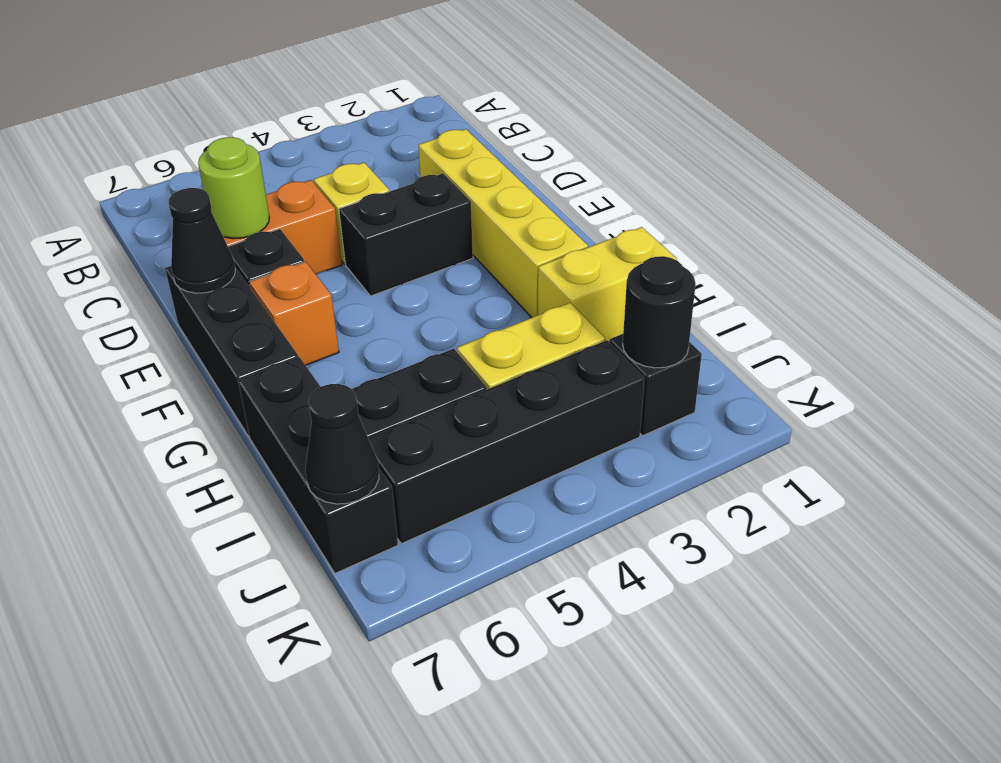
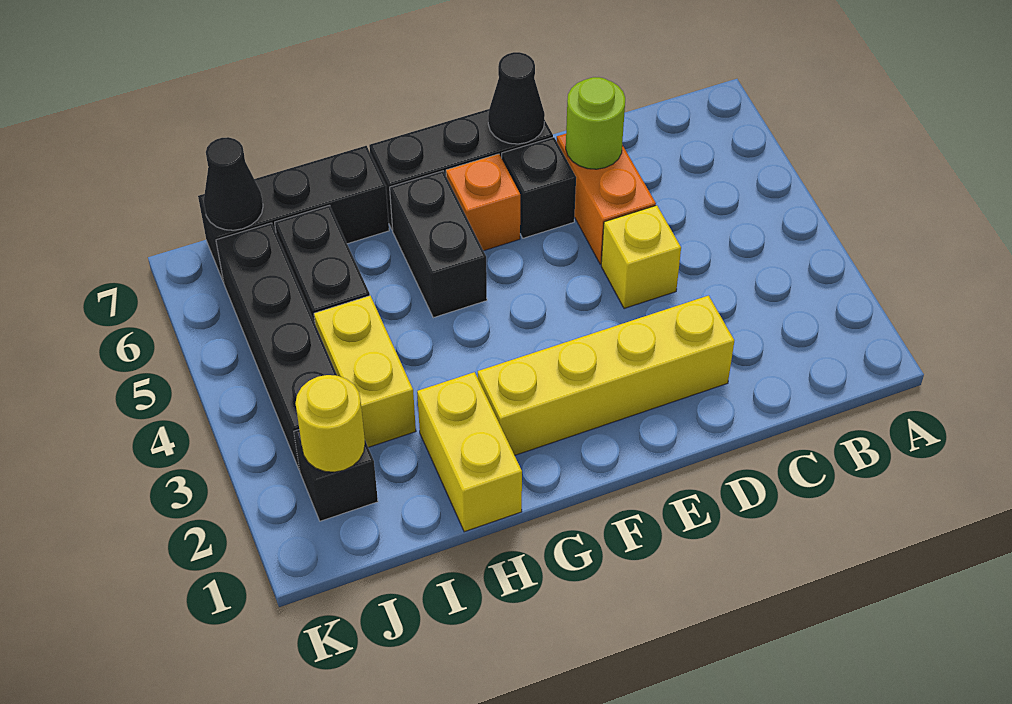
black brick E3:E4 level 1 -> black brick G5:G6 level 1
black round brick J2 level 2 -> yellow round brick J2 level 2

